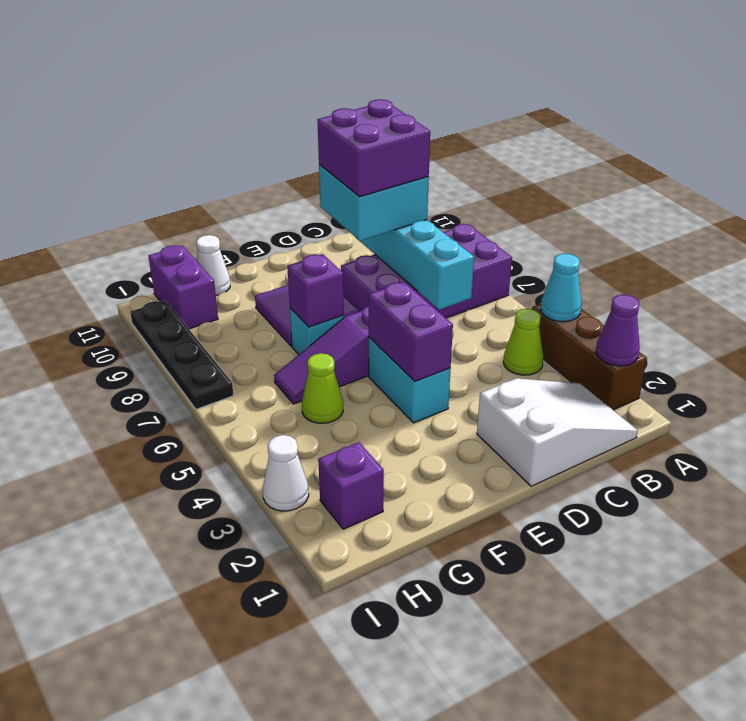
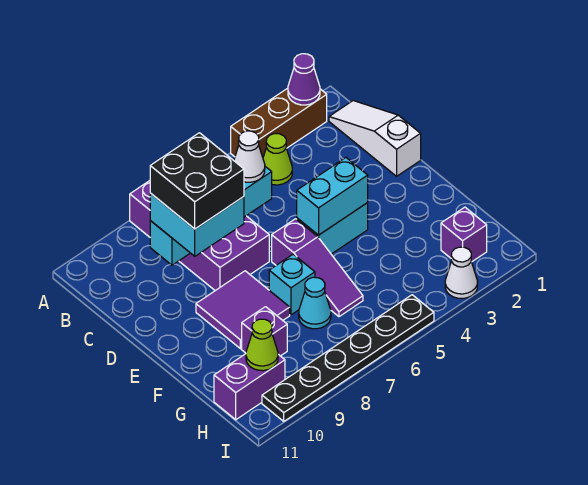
cyan cone A4 level 2 -> cyan cone G7 level 1
white slope B1:D2 level 1 top D -> white slope B1:D1 level 1 top D
purple brick C8:D9 level 4 -> black brick C8:D9 level 4
purple brick E4:E5 level 2 -> cyan brick E4:E5 level 2
purple brick F7 level 2 -> purple brick G9 level 1
lime cone G5 level 1 -> lime cone H10 level 2
white cone G11 level 1 -> white cone C6 level 3
black plate I7:I10 level 1 -> black plate I5:I10 level 1

